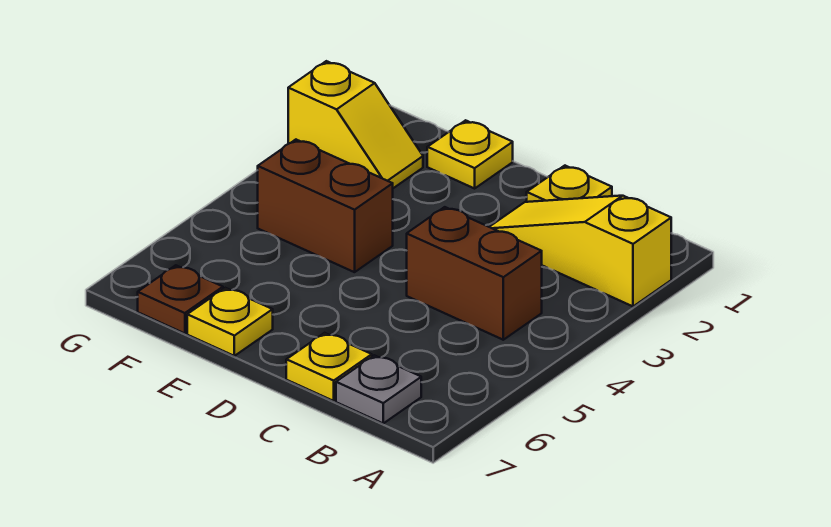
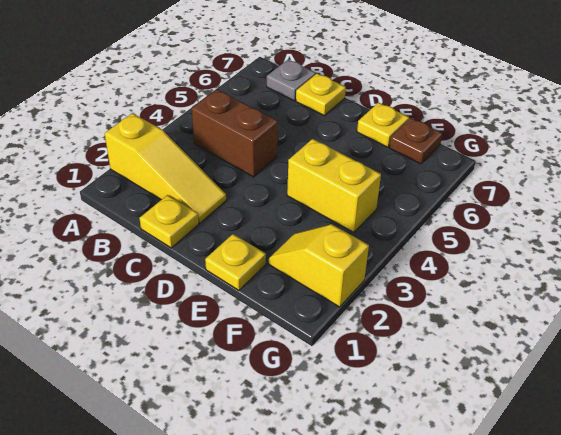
brown brick E4:F4 level 1 -> yellow brick E4:F4 level 1

